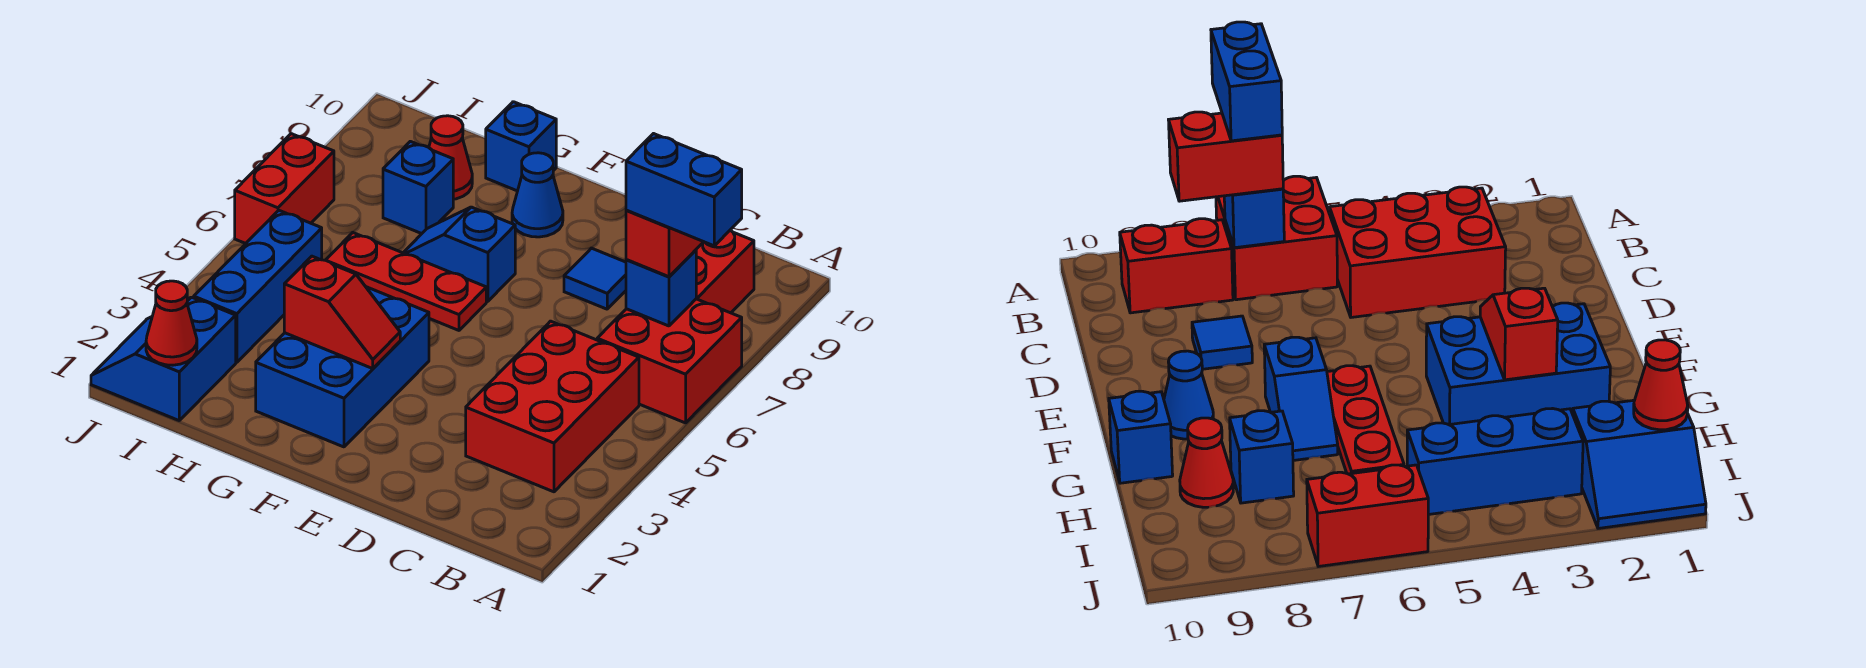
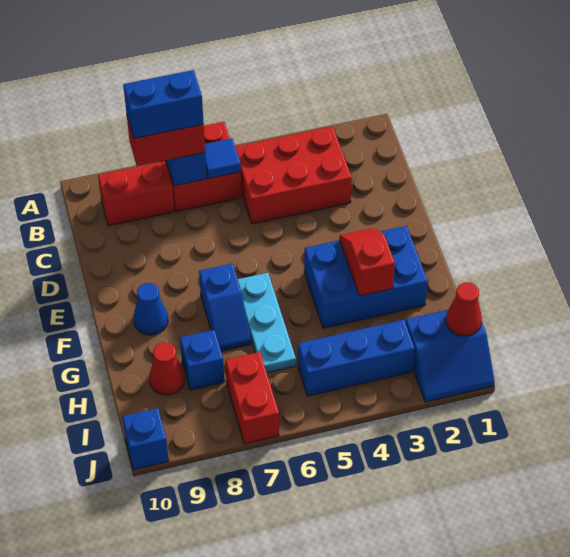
blue brick A7:B7 level 4 -> blue brick B7:B8 level 4
blue tile D8 level 1 -> blue tile B6 level 2
red plate F6:H6 level 1 -> cyan plate F6:H6 level 1
blue brick G10 level 1 -> blue brick J10 level 1
red brick J6:J7 level 1 -> red brick I7:J7 level 1

